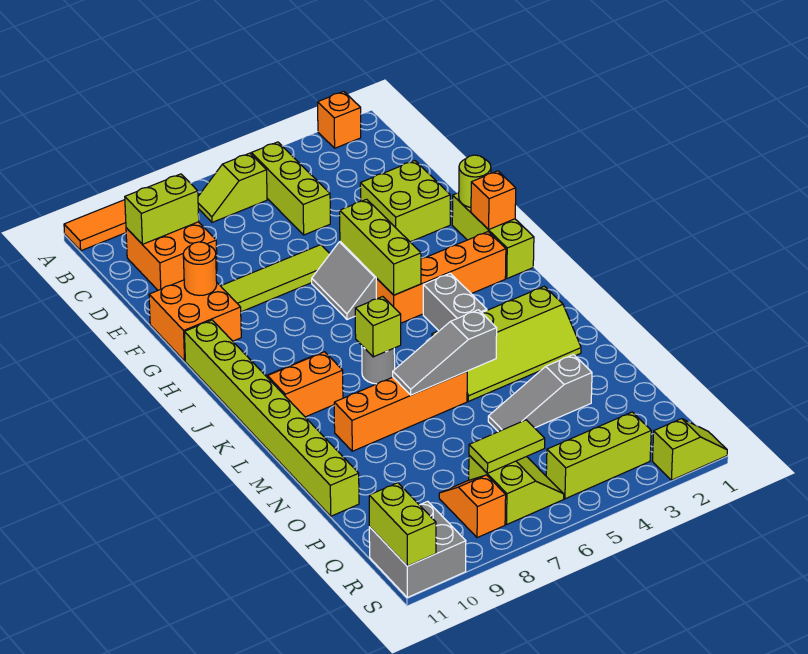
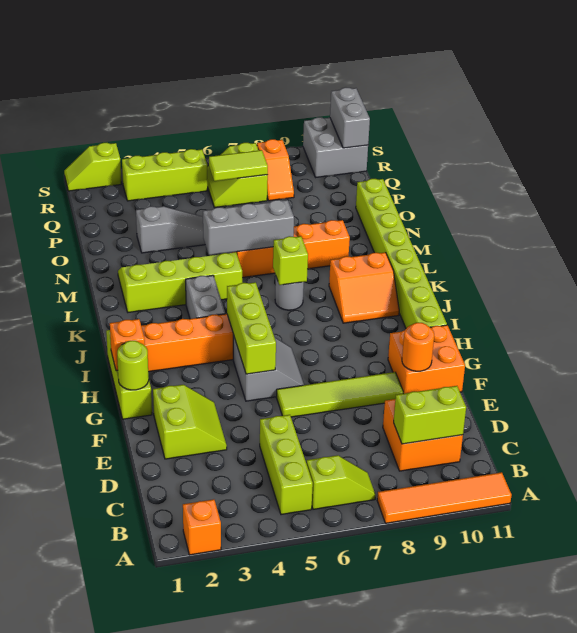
lime brick E2:F3 level 1 -> lime slope E2:F3 level 1 top 2
grey slope M5:M7 level 2 top 5 -> grey brick M5:M7 level 2
lime brick R11:S11 level 2 -> grey brick R11:S11 level 2

